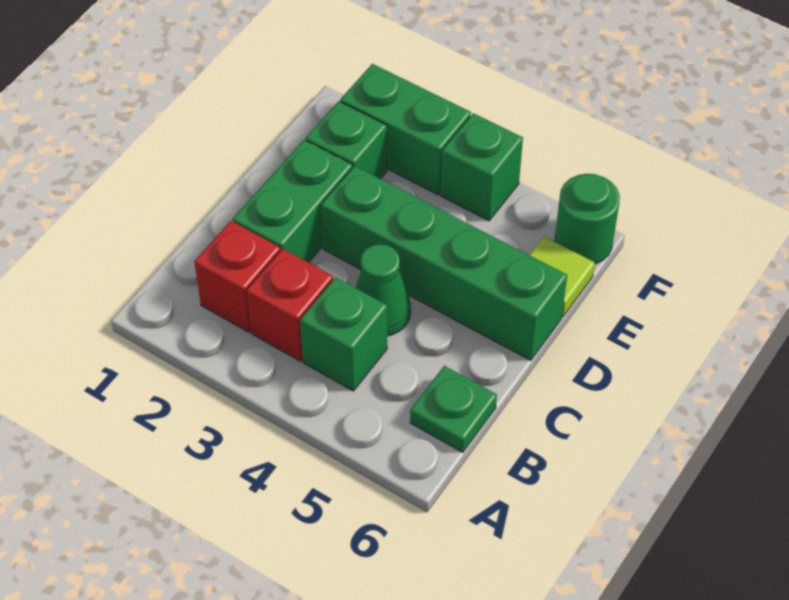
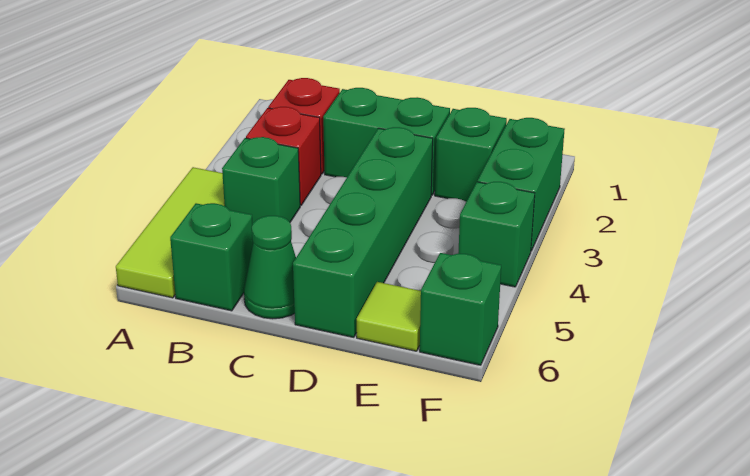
none -> lime tile A4:A6 level 1
green plate B6 level 1 -> green brick B6 level 1
green cone C4 level 1 -> green cone C6 level 1
green round brick F6 level 1 -> green brick F6 level 1

